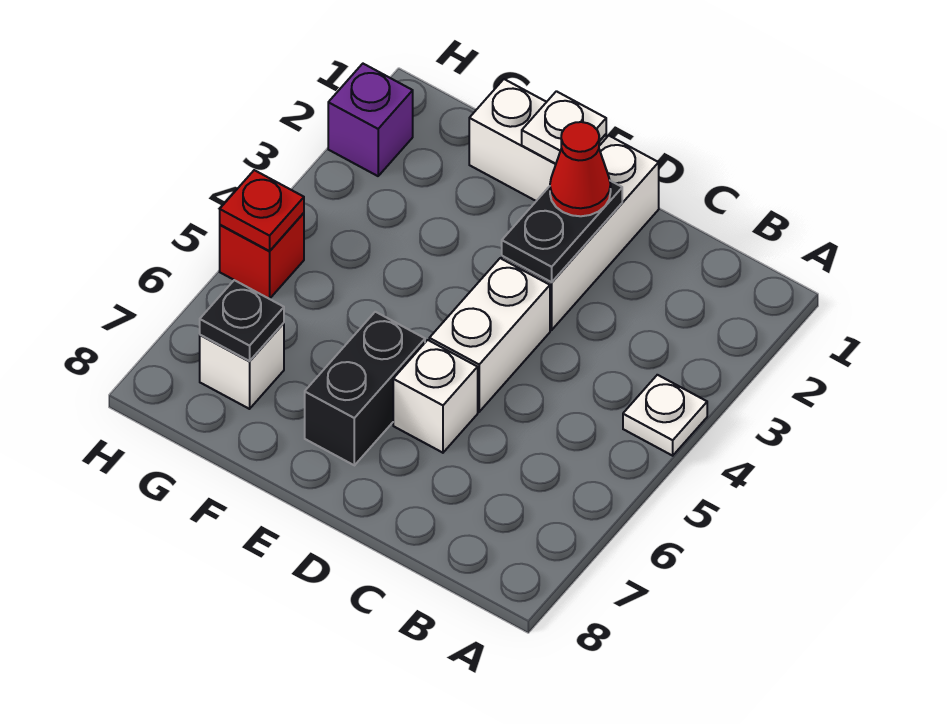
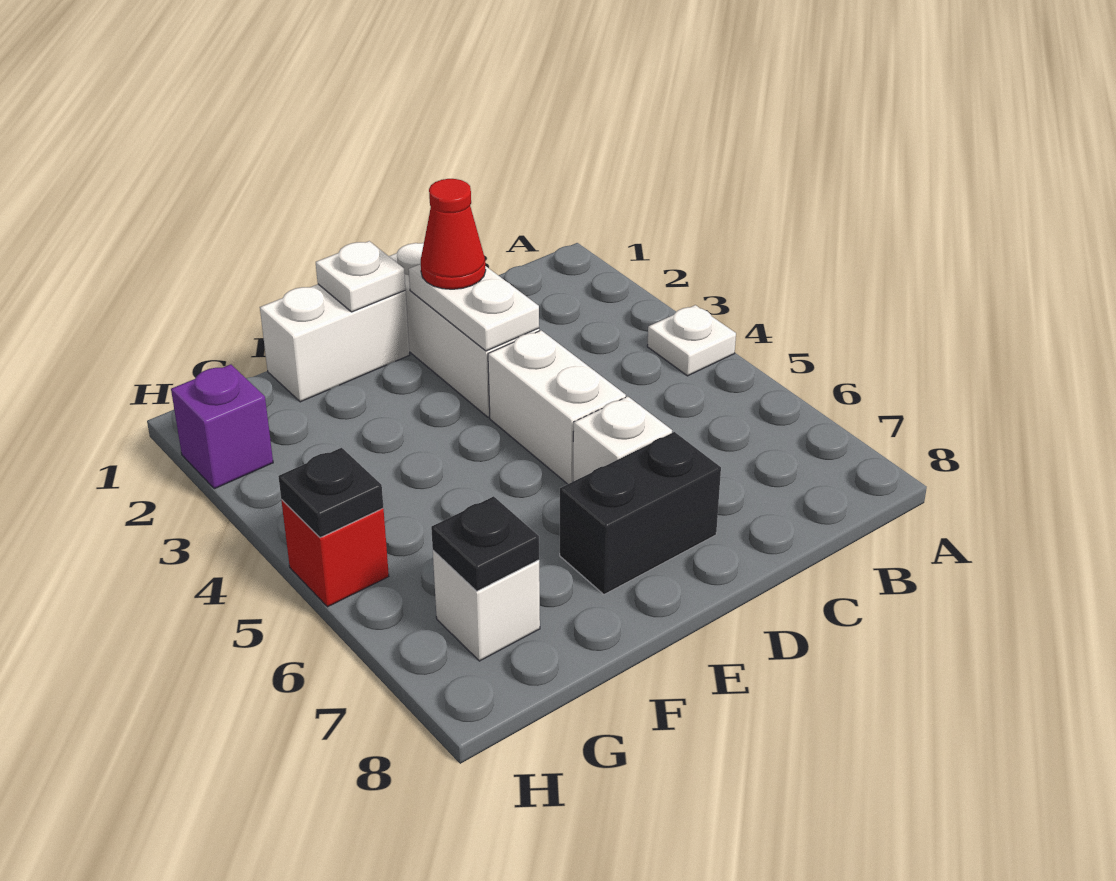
black plate D2:D3 level 2 -> white plate D2:D3 level 2
black brick E6:E7 level 1 -> black brick D7:E7 level 1
red plate H5 level 2 -> black plate H5 level 2

